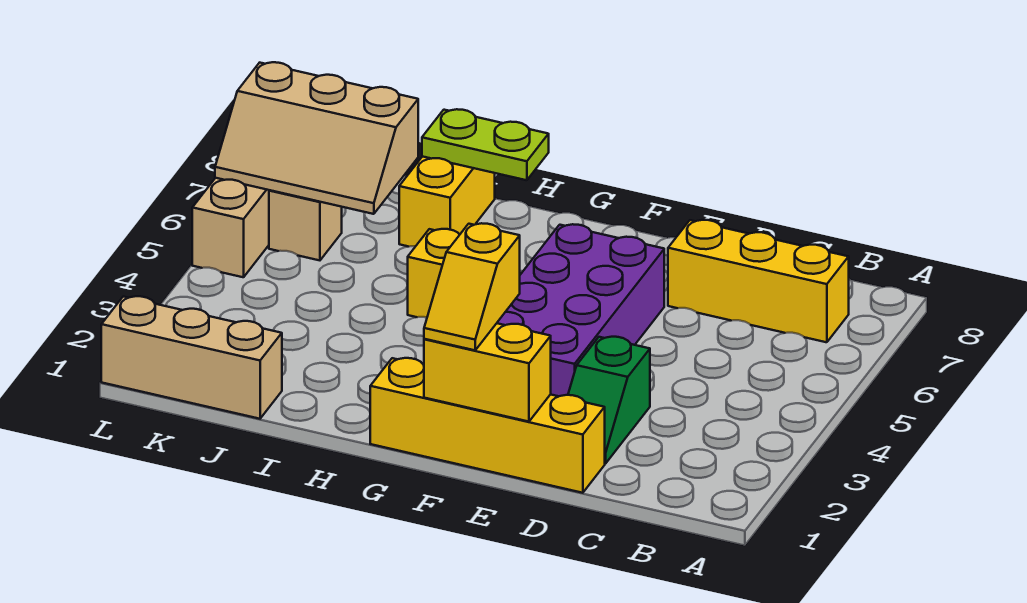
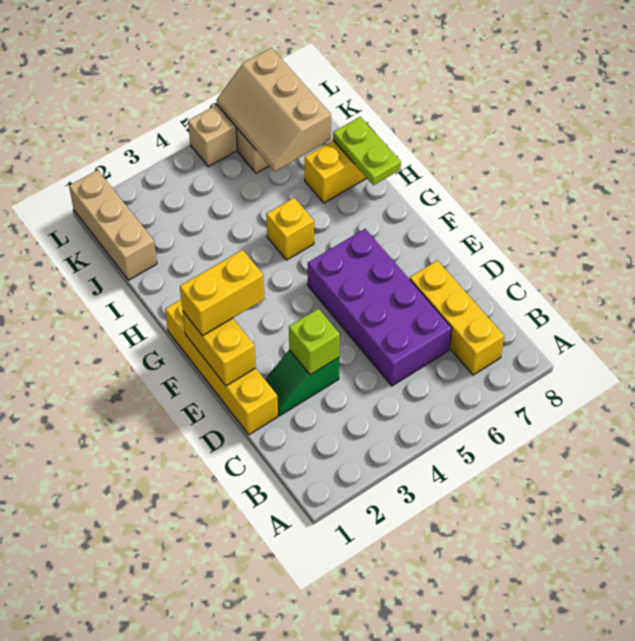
none -> lime brick D3 level 2
purple brick E3:F6 level 1 -> purple brick C5:F6 level 1
yellow slope F1:F2 level 3 top 2 -> yellow brick F1:F2 level 3

